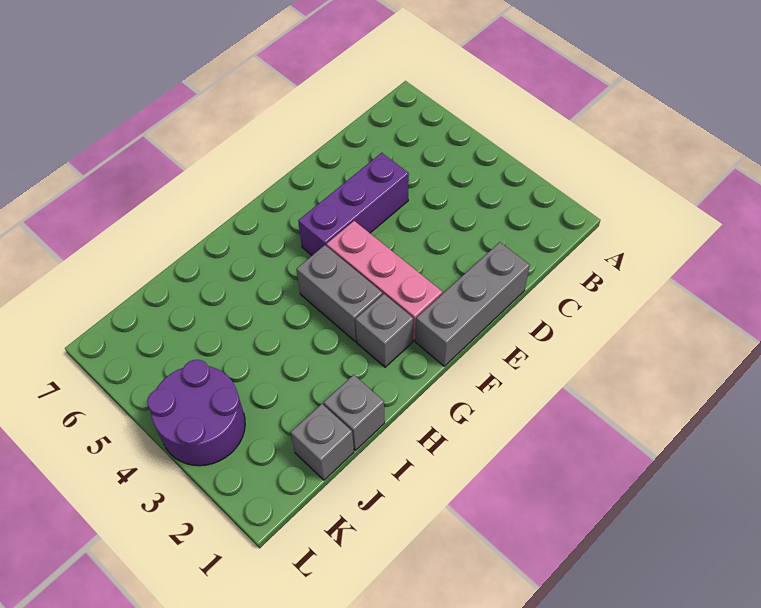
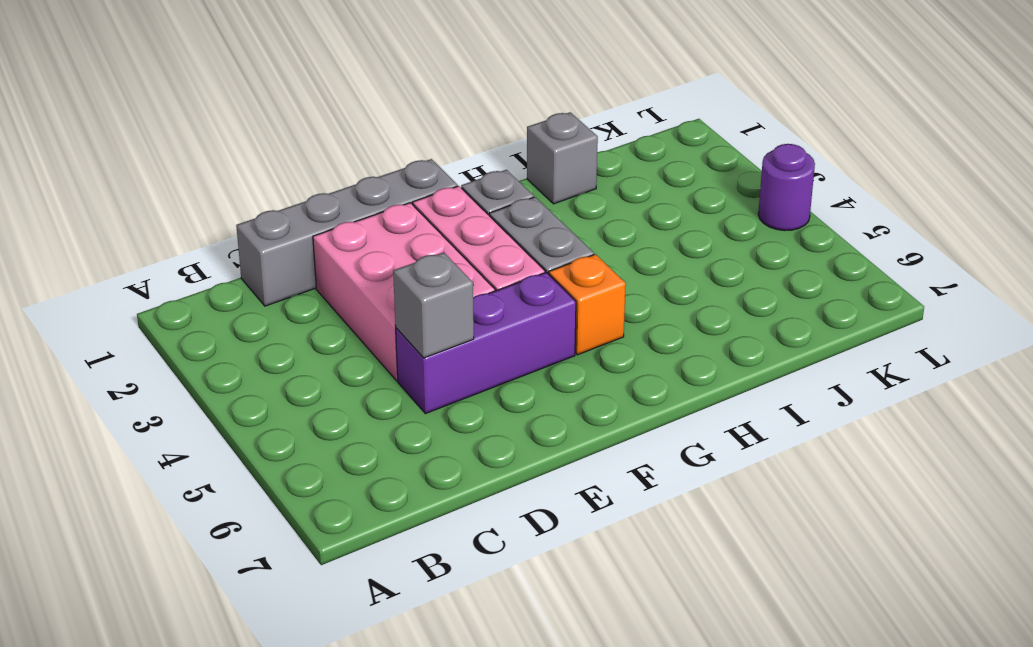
grey brick D1:F1 level 1 -> grey brick C1:F1 level 1
none -> pink brick D2:E4 level 1
none -> orange brick G5 level 1
grey brick J1 level 1 -> grey brick D5 level 2
purple round brick K3:L4 level 1 -> purple round brick L4 level 1

